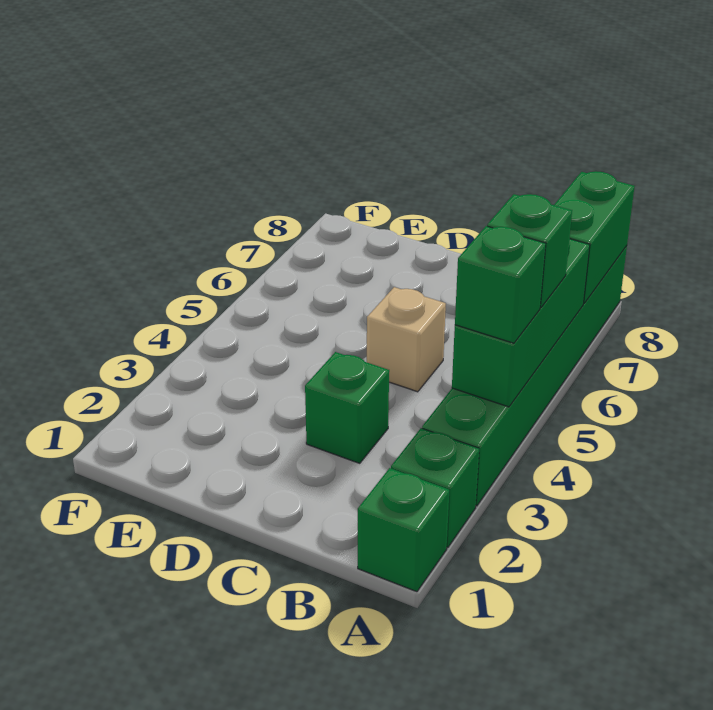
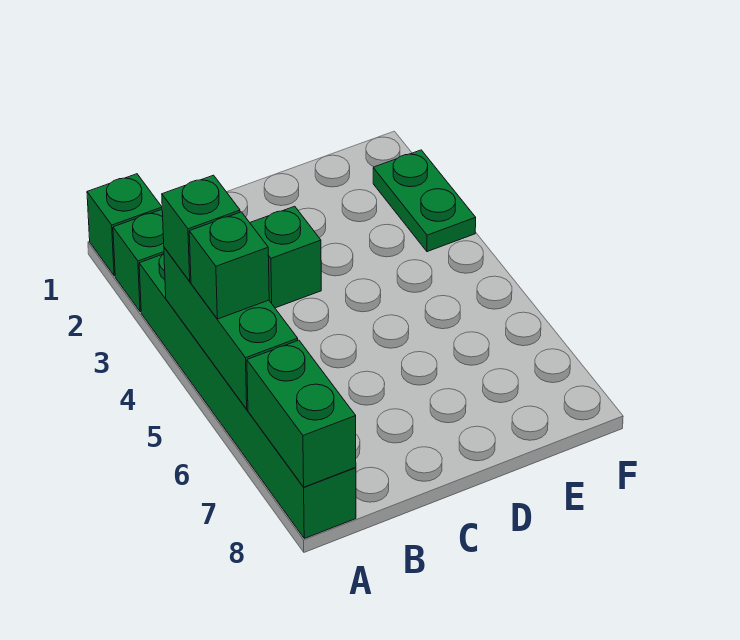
tan brick C5 level 1 -> none
none -> green plate F2:F3 level 1

